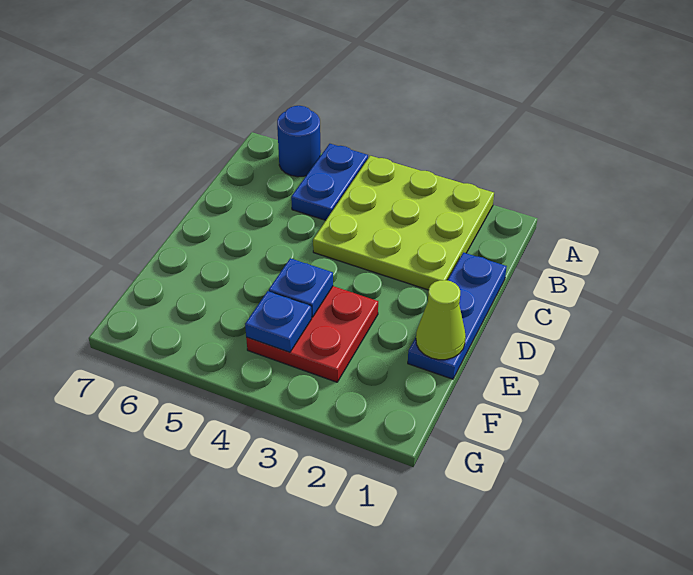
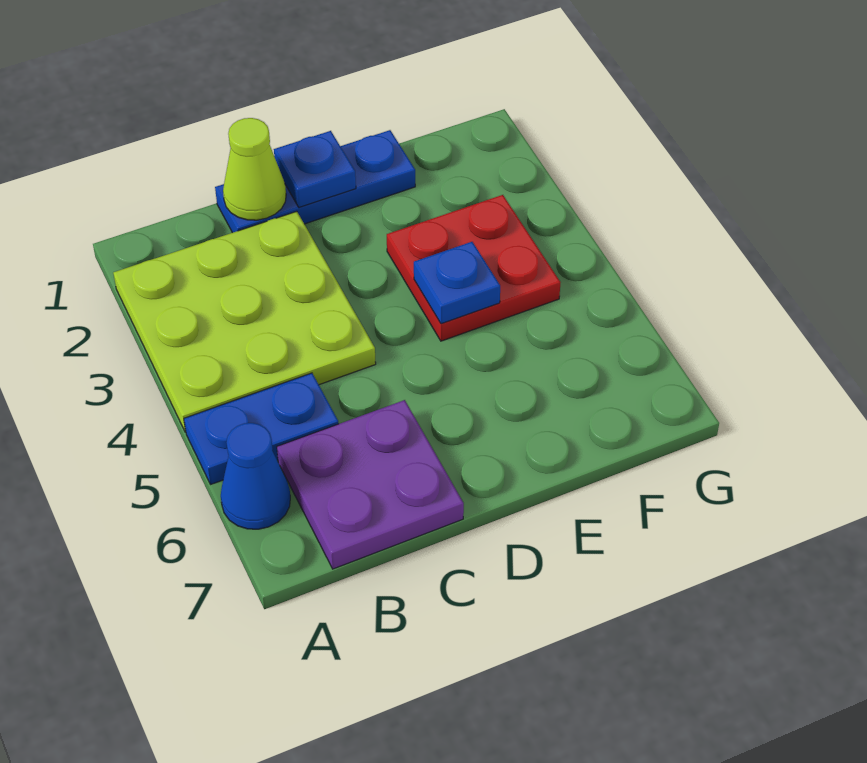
blue round brick A6 level 1 -> blue cone A6 level 1
none -> purple plate B6:C7 level 1
lime cone E1 level 2 -> lime cone C1 level 2
blue plate F4 level 2 -> blue plate D1 level 2

